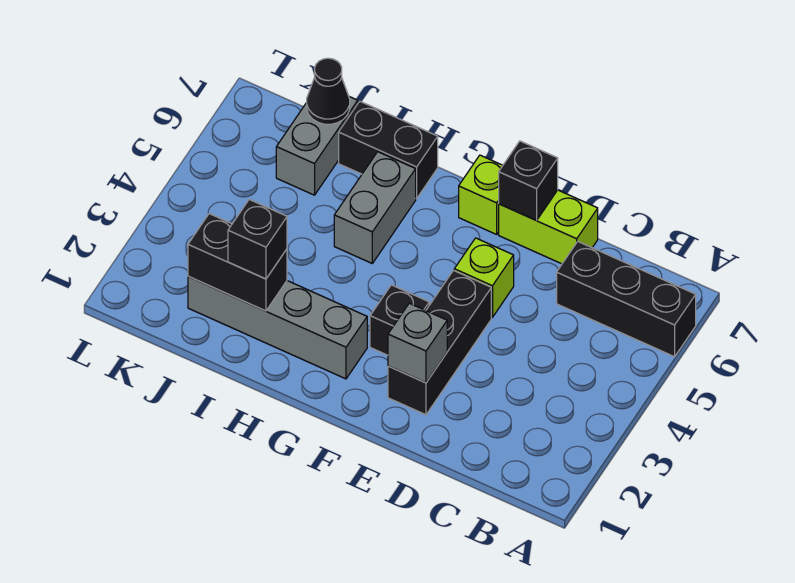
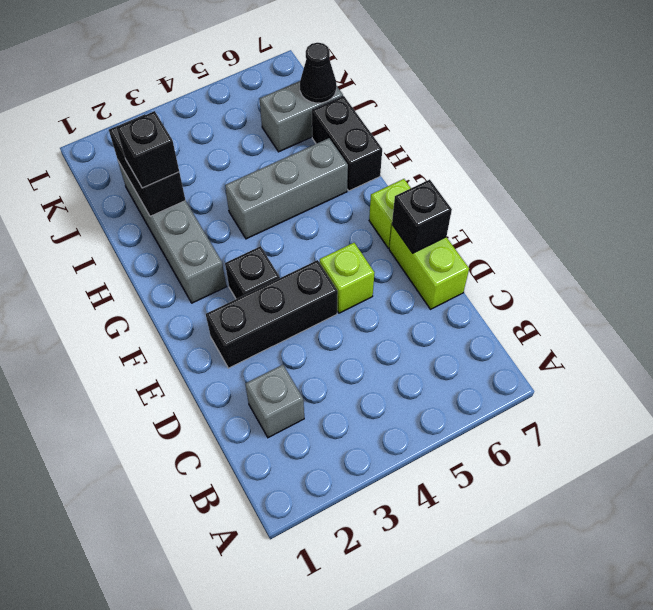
black brick A6:C6 level 1 -> none
grey brick E2 level 2 -> grey brick C2 level 1
grey brick H5:H6 level 1 -> grey brick H4:H6 level 1

